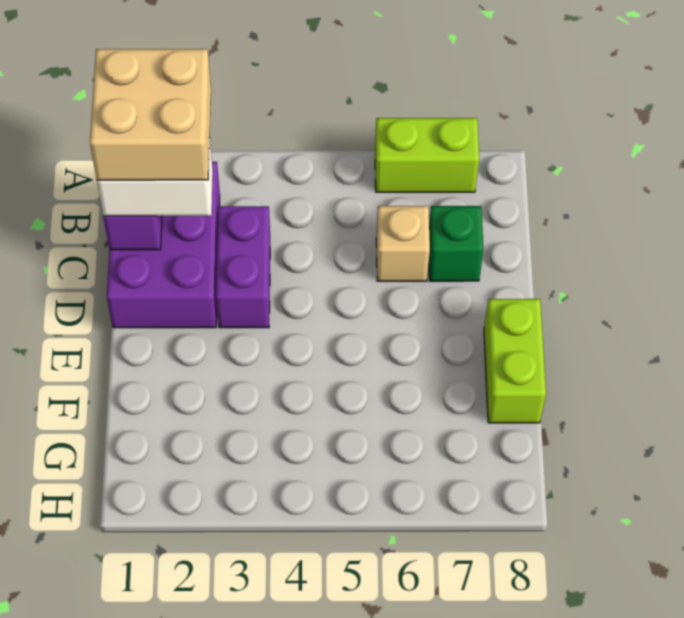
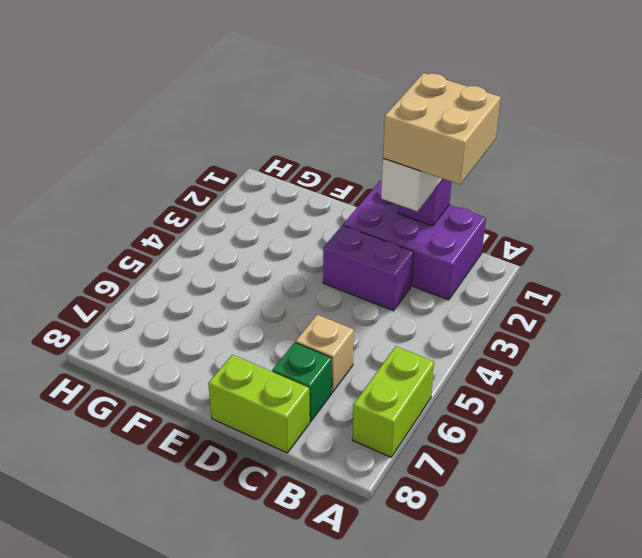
lime brick E8:F8 level 1 -> lime brick C8:D8 level 1

